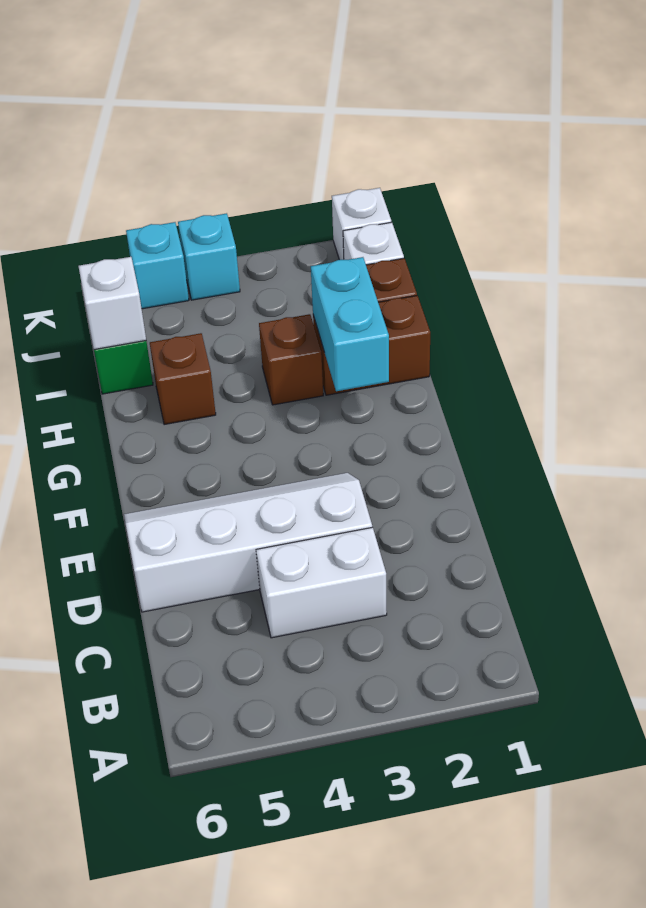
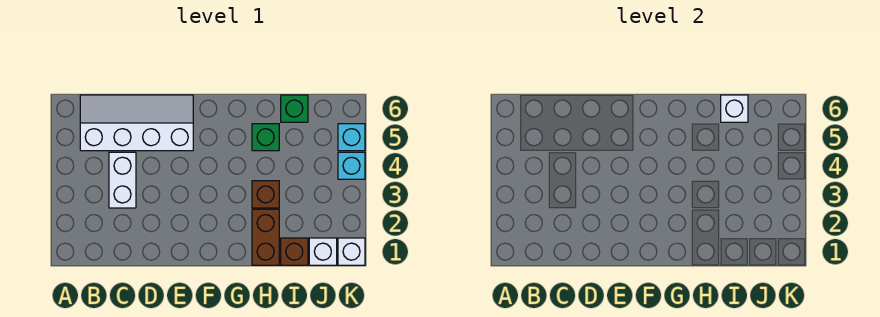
white slope D3:E6 level 1 top D -> white slope B5:E6 level 1 top 5
cyan brick G2:H2 level 2 -> none
brown brick H5 level 1 -> green brick H5 level 1

